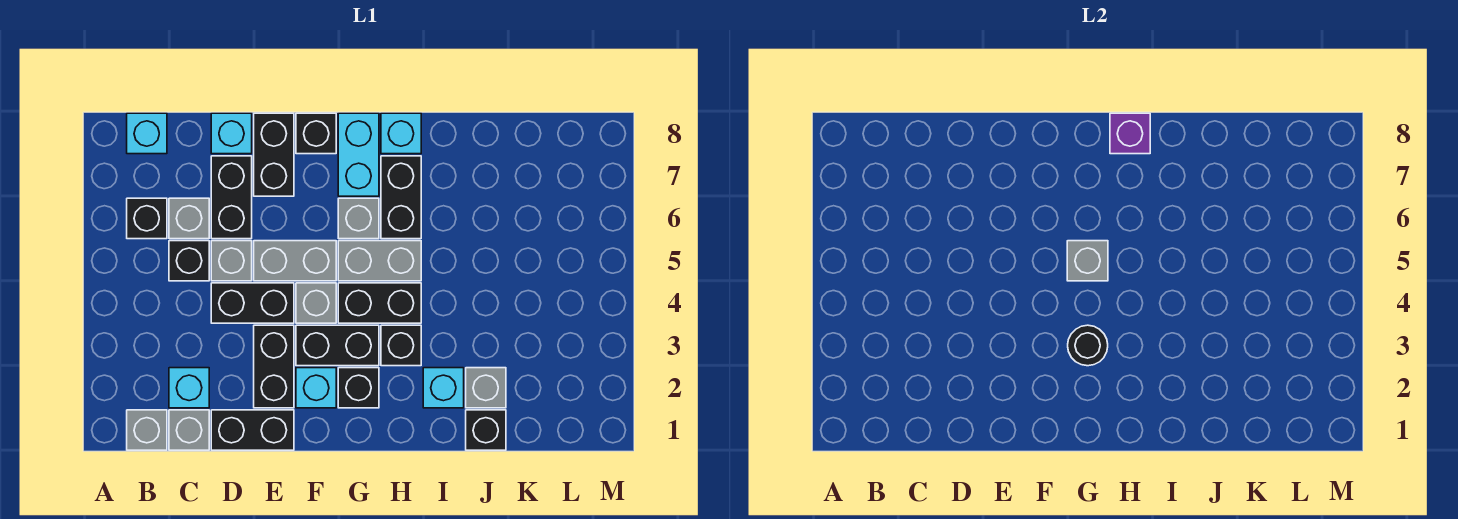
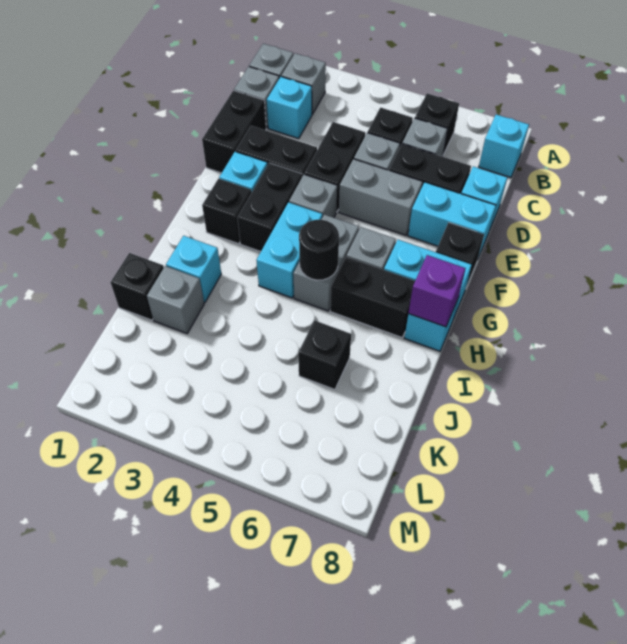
grey brick E5:F5 level 1 -> grey brick E5:E6 level 1
black brick E7:E8 level 1 -> cyan brick E7:E8 level 1
black round brick G3 level 2 -> black round brick H5 level 2
black brick G4:H4 level 1 -> cyan brick G4:H4 level 1
grey brick G5 level 2 -> grey brick B2 level 1
black brick H3 level 1 -> black brick J6 level 1

